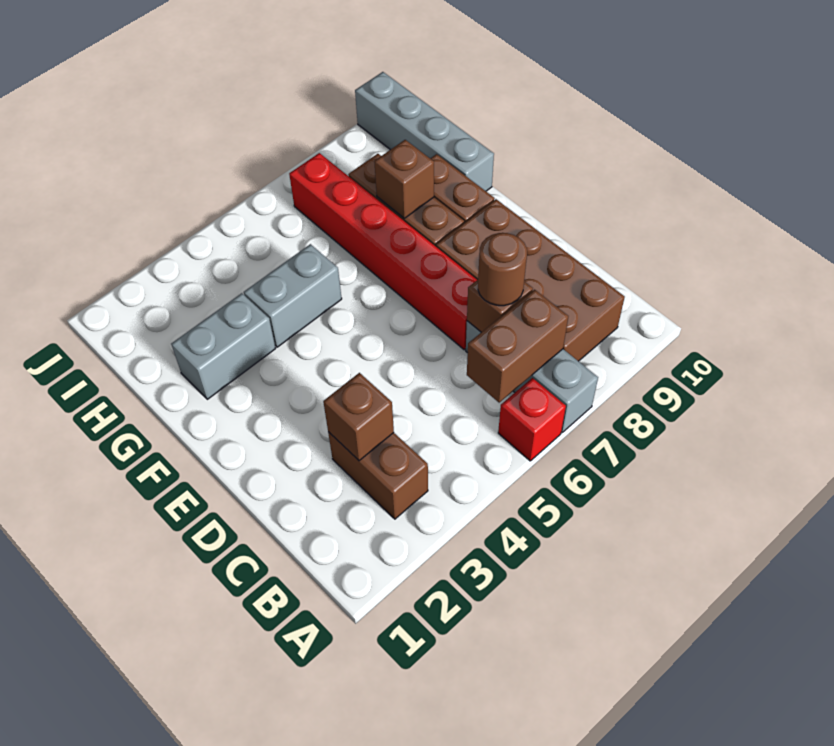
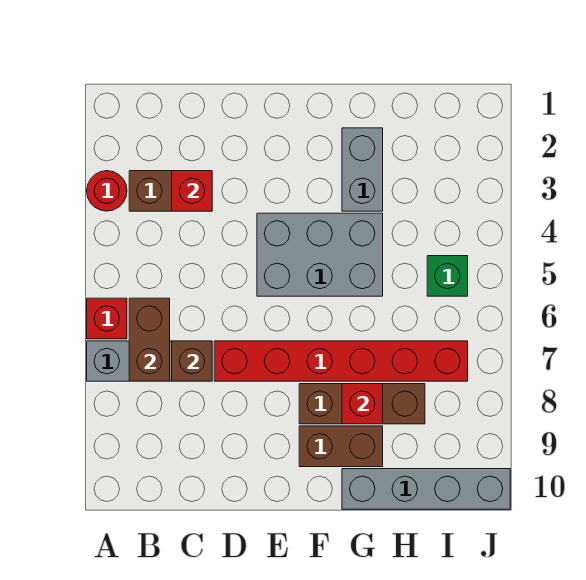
none -> red round brick A3 level 1
brown brick B8:E9 level 1 -> none
brown brick C3 level 2 -> red brick C3 level 2
brown round brick C7 level 3 -> none
grey brick G4:G5 level 1 -> grey brick E4:G5 level 1
brown brick G8 level 2 -> red brick G8 level 2
none -> green brick I5 level 1

